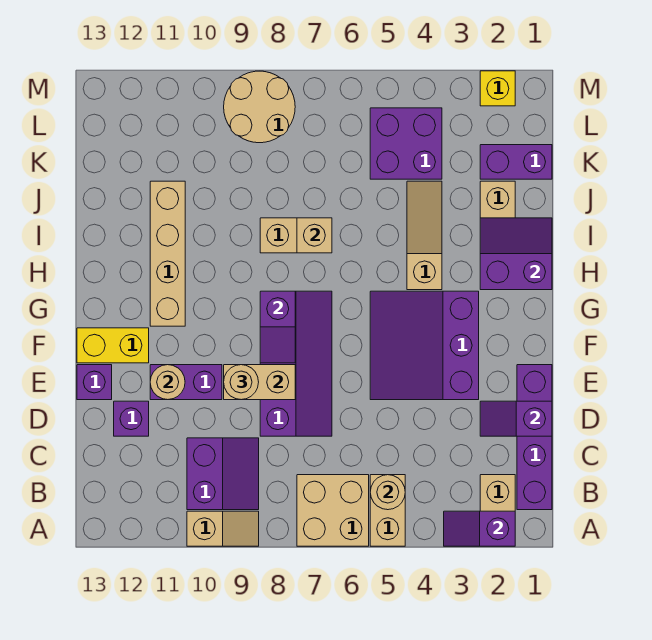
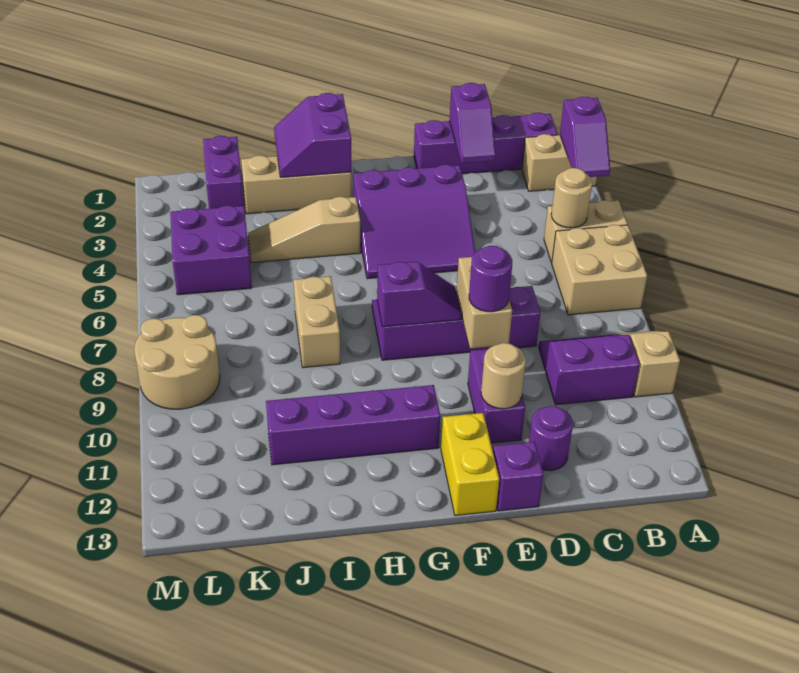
purple brick D12 level 1 -> purple round brick D12 level 1
tan round brick E9 level 3 -> purple round brick E9 level 3
tan brick G11:J11 level 1 -> purple brick G11:J11 level 1
tan brick I7 level 2 -> none
yellow brick M2 level 1 -> none

